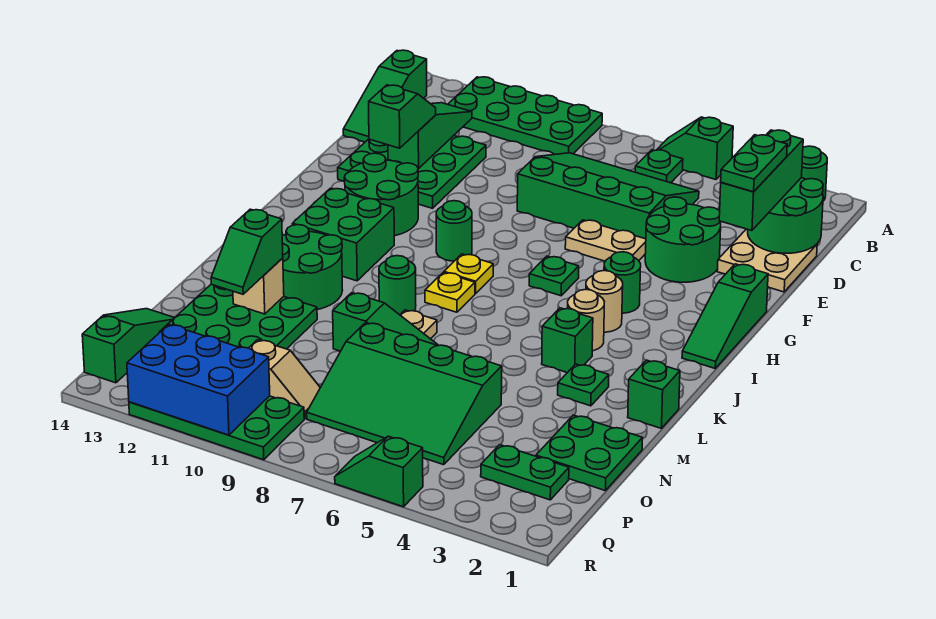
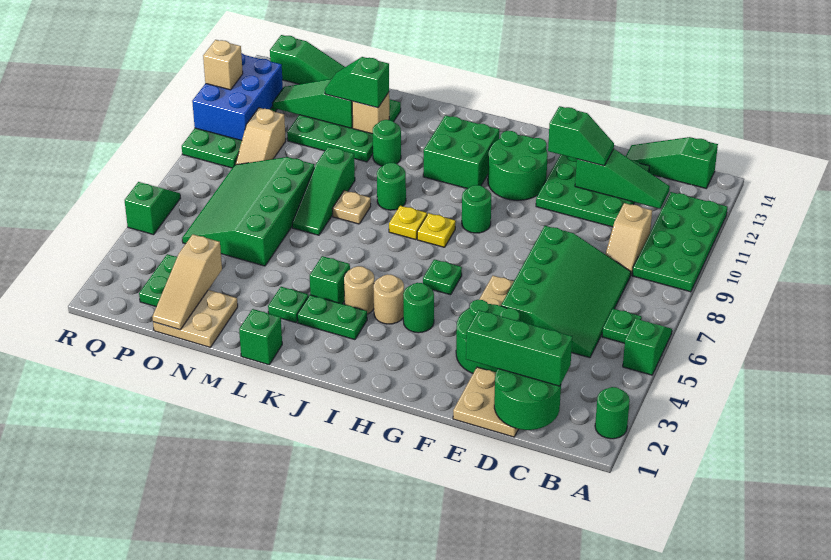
none -> tan slope C9:C10 level 1 top 10
green plate D2:E2 level 4 -> green plate J3:K3 level 1
green slope G1:I1 level 1 top G -> green slope N12:P12 level 2 top N
green round brick K11:L12 level 1 -> green round brick L11 level 1
green plate N1:O2 level 1 -> tan plate N1:O2 level 1
none -> tan slope O1:O3 level 2 top 3
none -> tan brick R11 level 3

